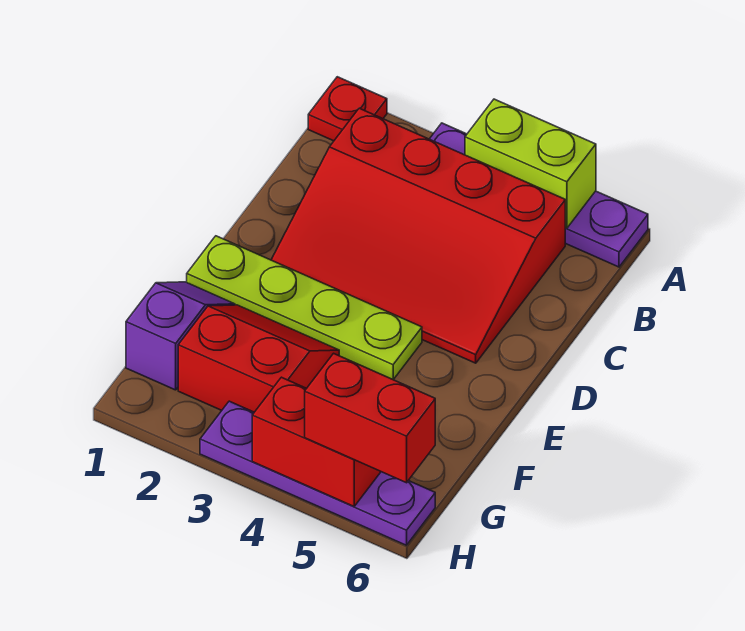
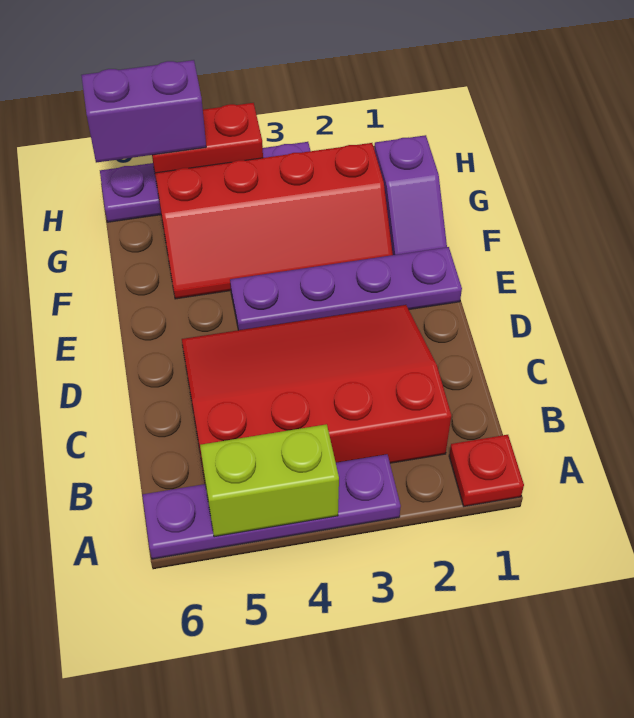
lime plate E1:E4 level 1 -> purple plate E1:E4 level 1
red slope F2:G3 level 1 top G -> red slope F2:G5 level 1 top G
red brick H5:H6 level 3 -> purple brick H5:H6 level 3

